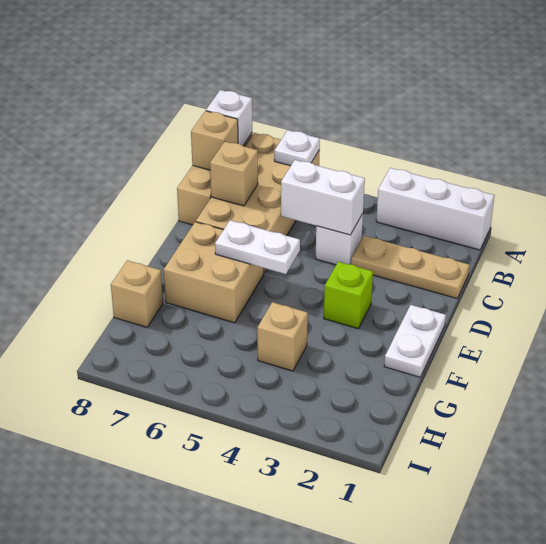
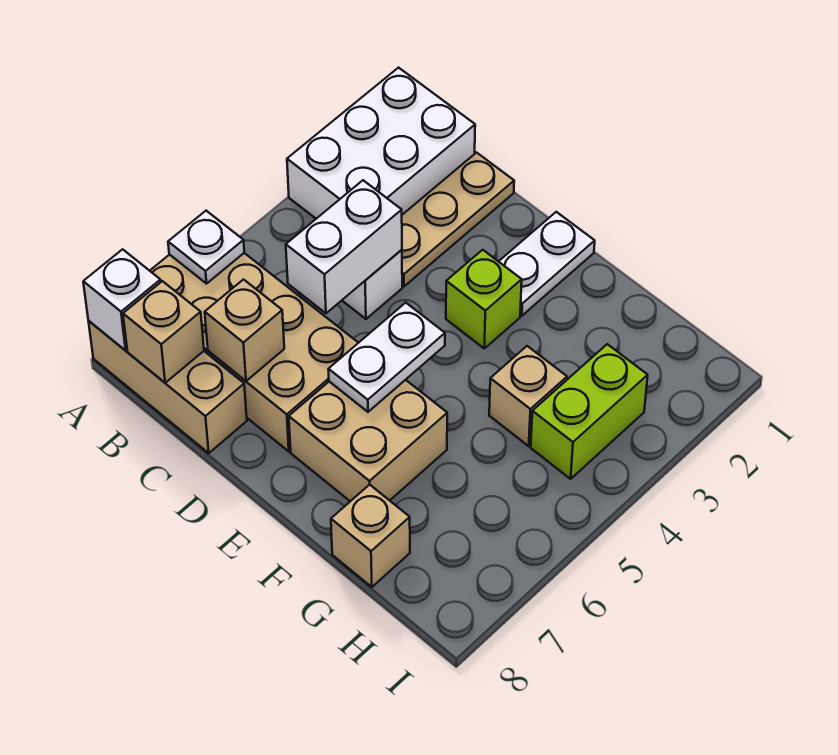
white brick A1:A3 level 1 -> white brick A1:B3 level 1
white plate E1:F1 level 1 -> white plate E1:E2 level 1
none -> lime brick H3:H4 level 1

